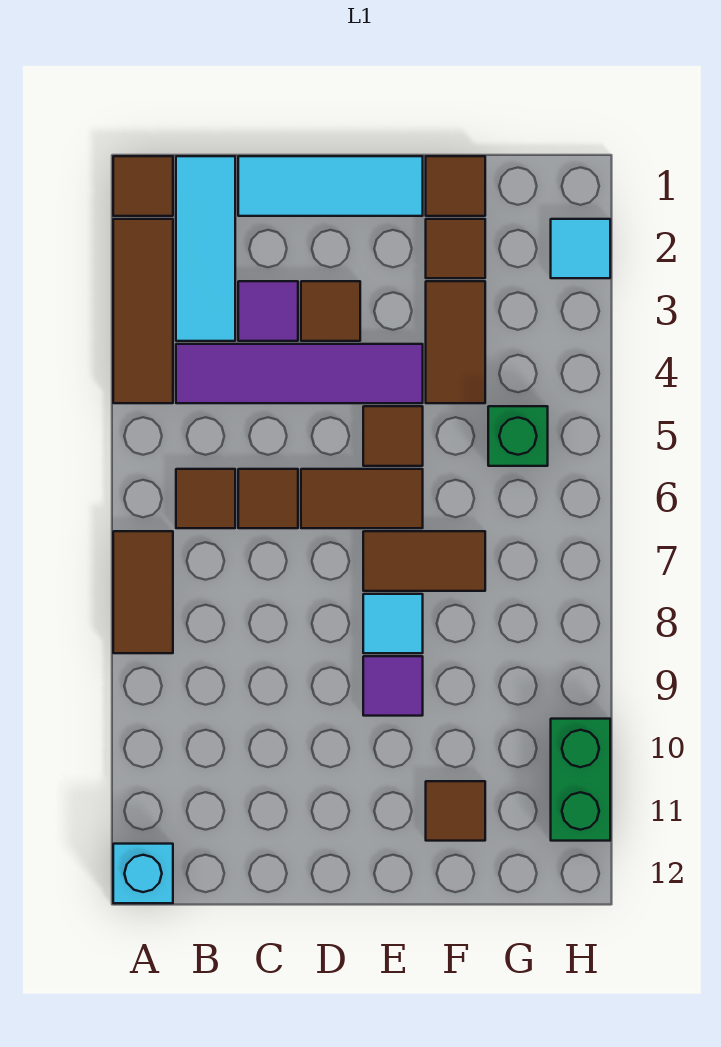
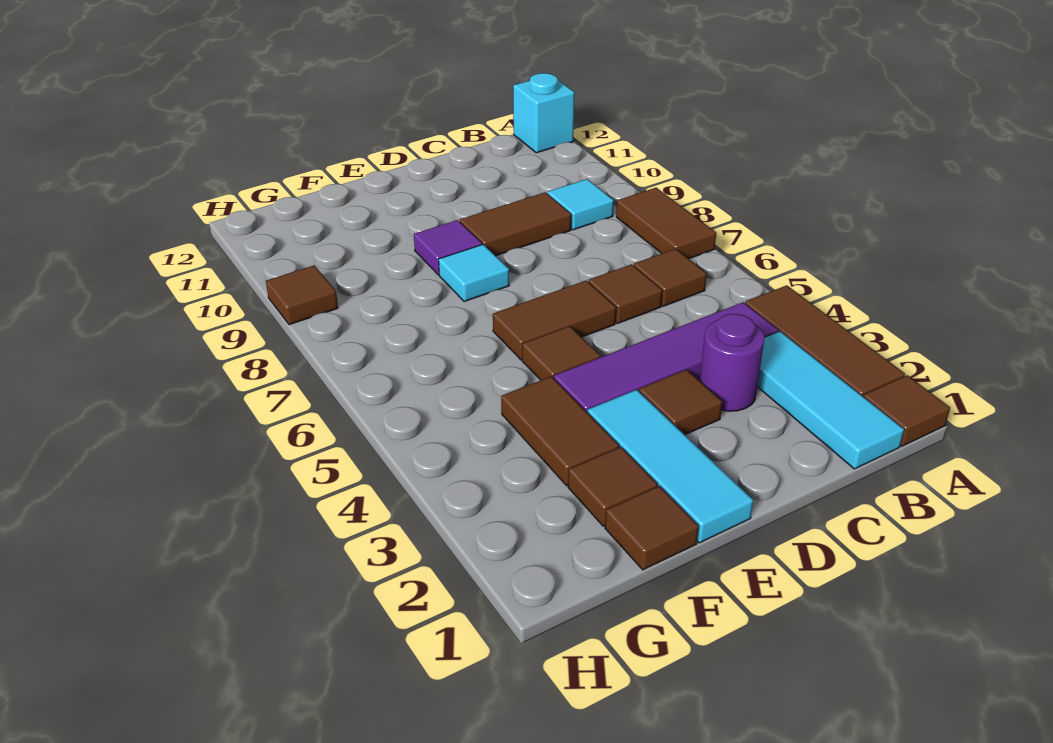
cyan tile C1:E1 level 1 -> cyan tile E1:E3 level 1
purple tile C3 level 1 -> purple round brick C3 level 1
brown tile E7:F7 level 1 -> brown tile C9:D9 level 1
brown tile F11 level 1 -> brown tile H9 level 1
green brick G5 level 1 -> none
cyan tile H2 level 1 -> cyan tile B9 level 1
green brick H10:H11 level 1 -> none

